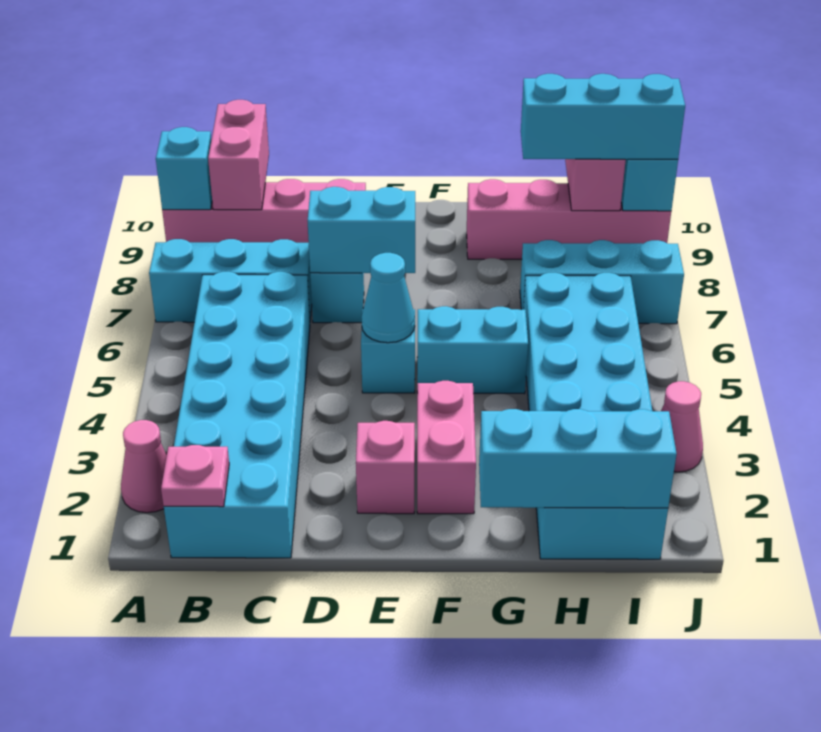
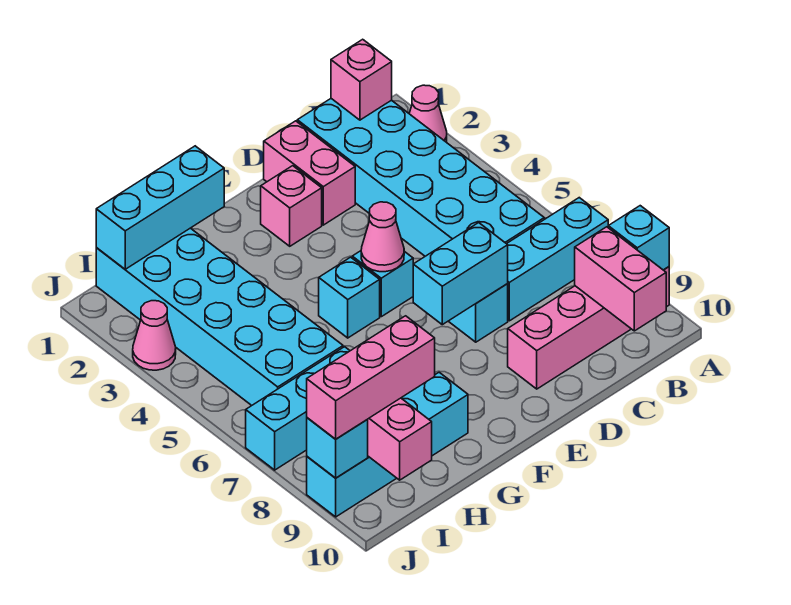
pink plate B1 level 2 -> pink brick B1 level 2
cyan cone E5 level 2 -> pink cone E5 level 2
pink brick F2:F3 level 1 -> pink brick D1:D2 level 1
cyan brick F5:G5 level 1 -> cyan brick F5 level 1
pink brick G9:J9 level 1 -> cyan brick G9:J9 level 1
cyan brick H9:J9 level 3 -> pink brick H9:J9 level 3

